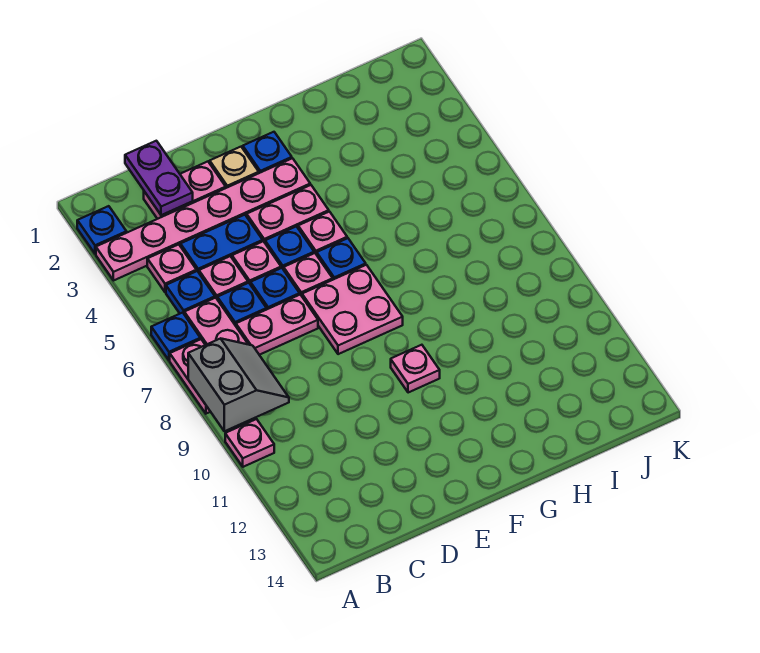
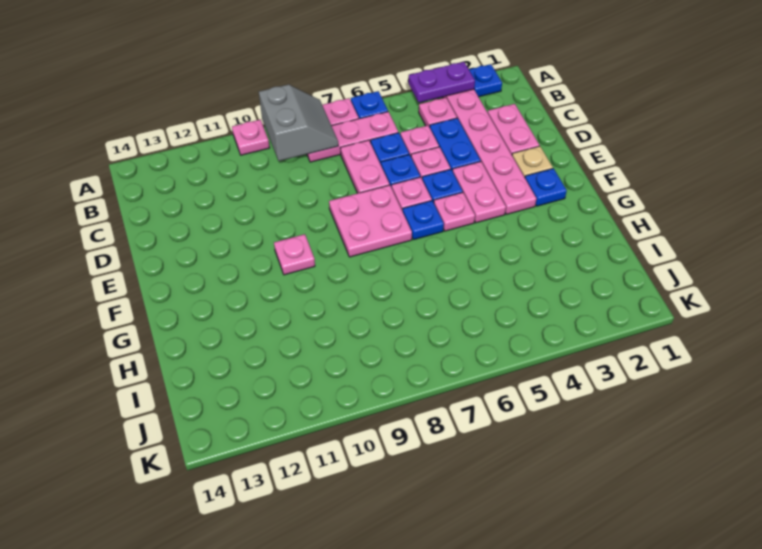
grey slope A8:B9 level 2 top A -> grey slope A8:B9 level 2 top 9
blue plate B5 level 1 -> none
purple plate C1:C2 level 2 -> purple plate A3:A4 level 2

